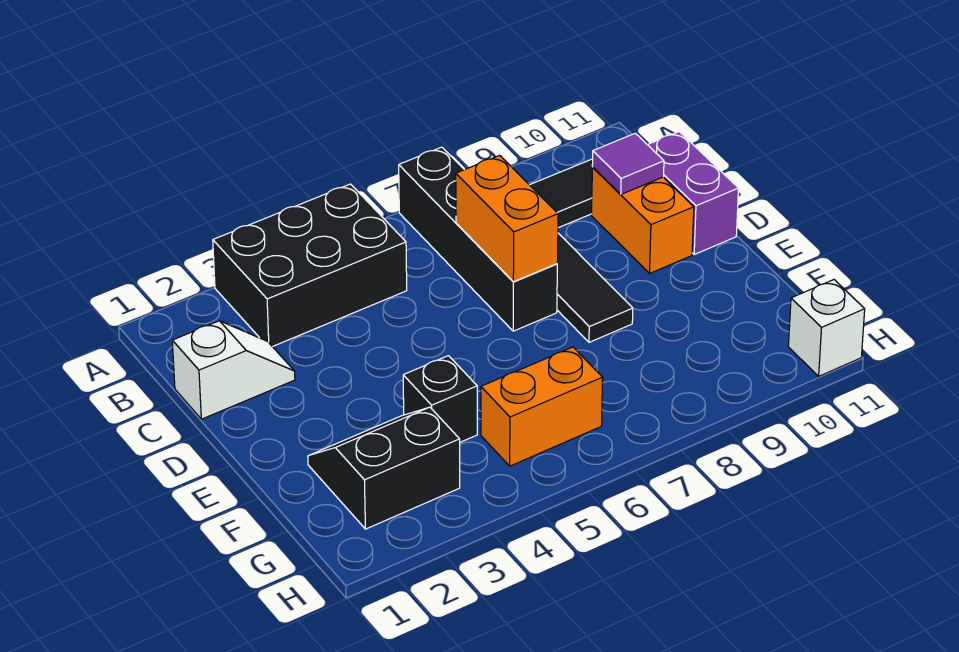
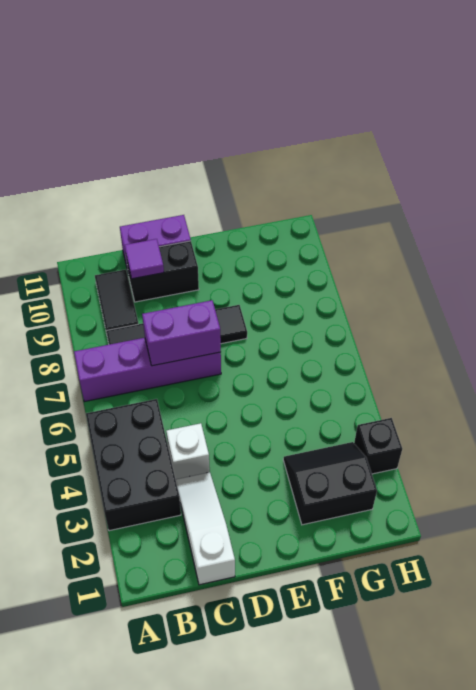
black brick A7:D7 level 1 -> purple brick A7:D7 level 1
white slope C1:C2 level 1 top 1 -> white slope C1:C3 level 1 top 1
orange brick C7:D7 level 2 -> purple brick C7:D7 level 2
orange brick C10:D10 level 1 -> black brick C10:D10 level 1
black slope F2:G3 level 1 top G -> black slope F2:G3 level 1 top 2
black brick F4 level 1 -> black brick H3 level 1
orange brick G5:G6 level 1 -> none
white brick H11 level 1 -> white brick C4 level 1

